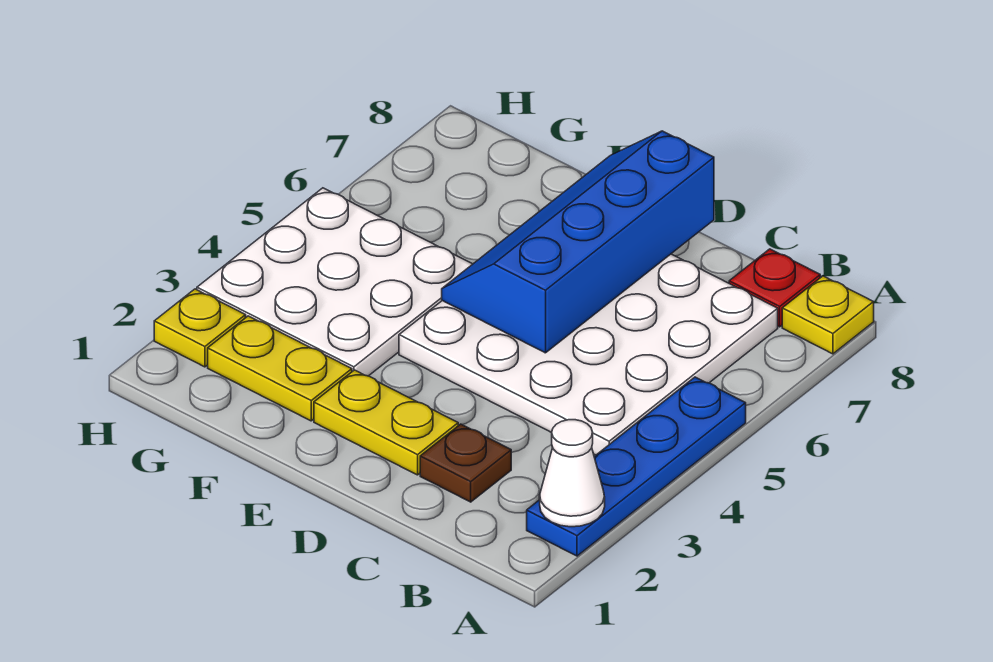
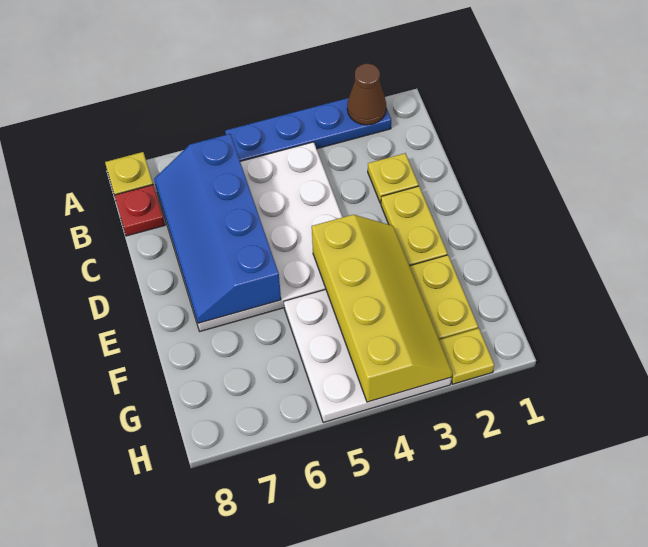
white cone A2 level 2 -> brown cone A2 level 2
brown plate C2 level 1 -> yellow plate C2 level 1
blue slope D5:E8 level 2 top D -> blue slope B6:E7 level 2 top 6
none -> yellow slope E3:H4 level 2 top 4

